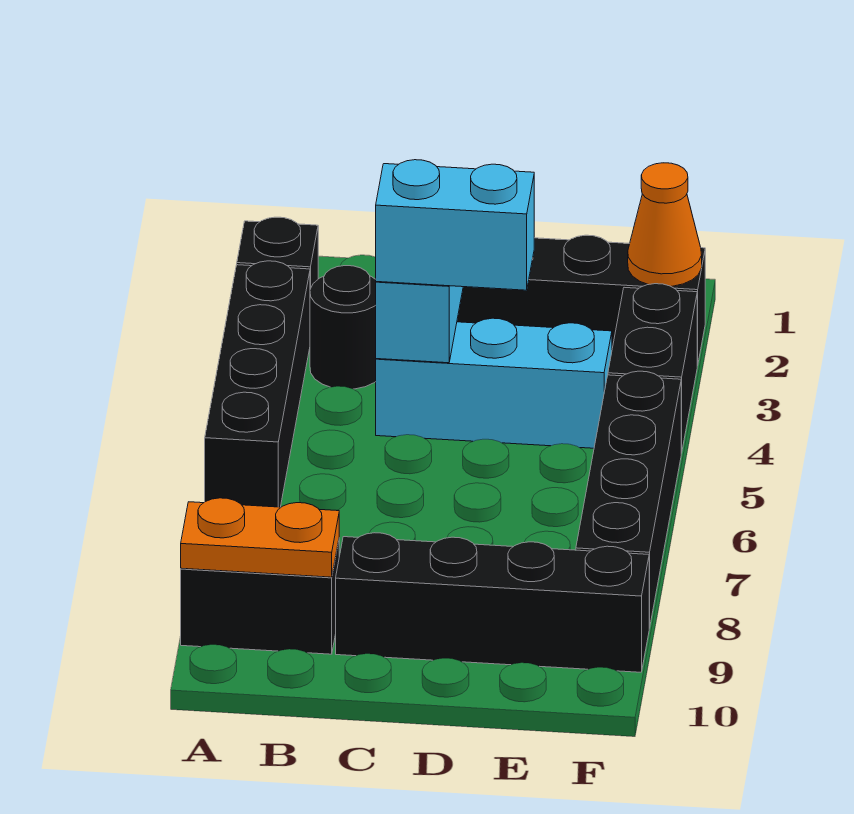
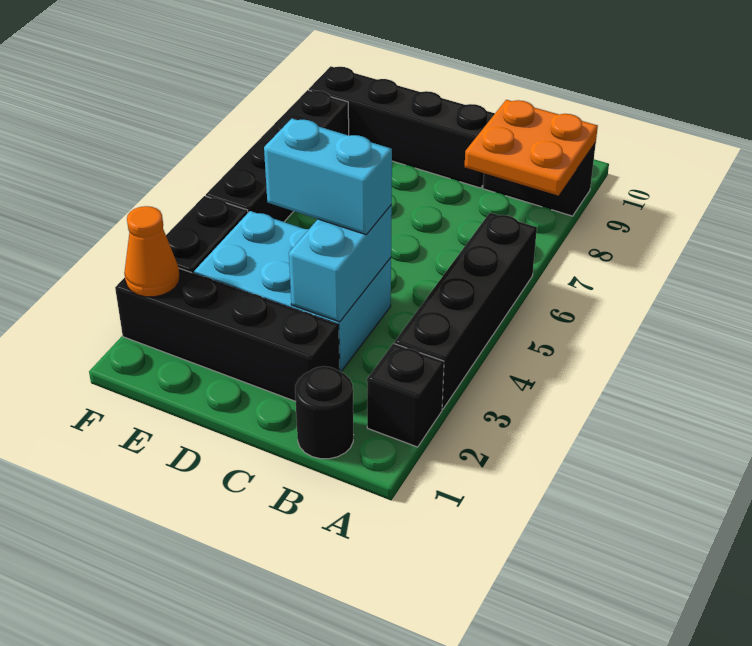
orange plate A9:B9 level 2 -> orange plate A8:B9 level 2
black round brick B3 level 1 -> black round brick B1 level 1
cyan brick C4:E4 level 1 -> cyan brick C3:E4 level 1

